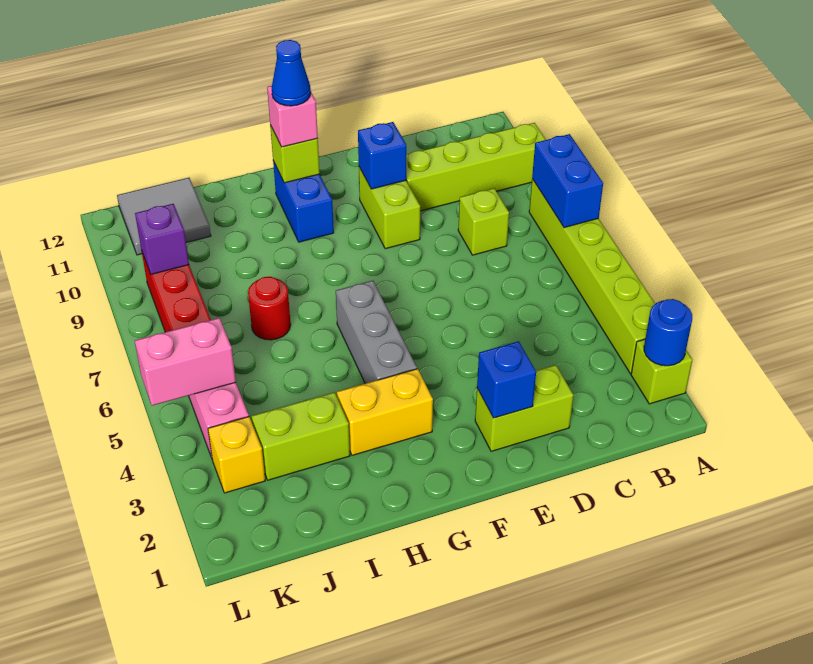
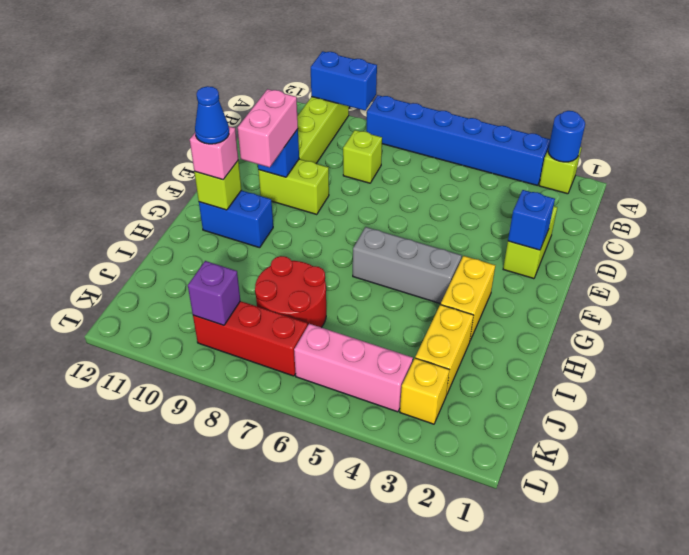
lime brick A3:A8 level 1 -> blue brick A3:A8 level 1
blue brick A7:A8 level 2 -> blue brick A9:A10 level 2
lime brick I3:J3 level 1 -> yellow brick I3:J3 level 1
red round brick I7 level 1 -> red round brick I7:J8 level 1
grey tile J11:K12 level 1 -> none
pink brick K5:L5 level 2 -> pink brick E10:F10 level 3

